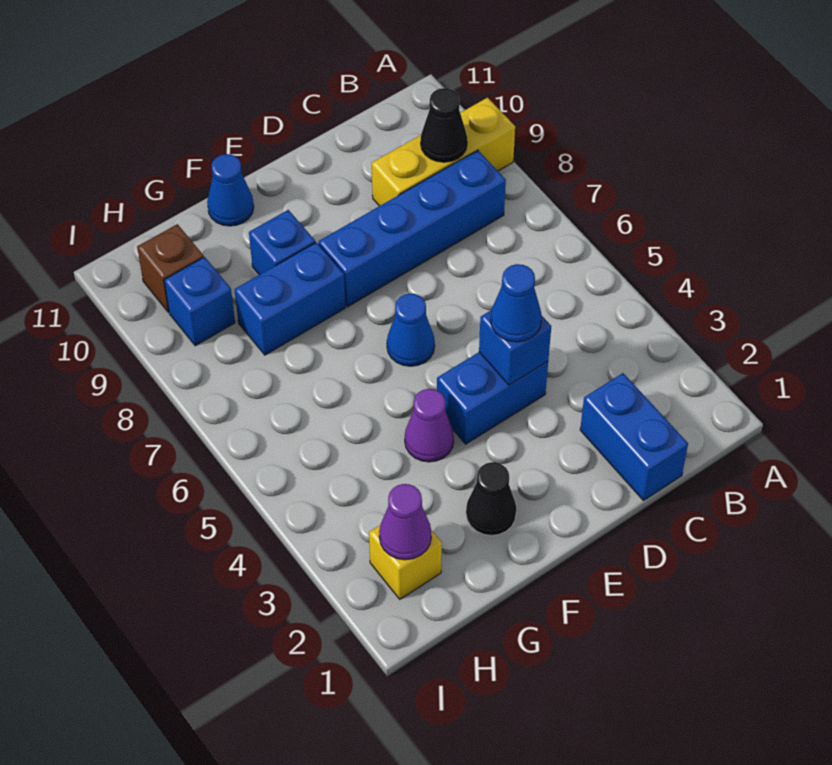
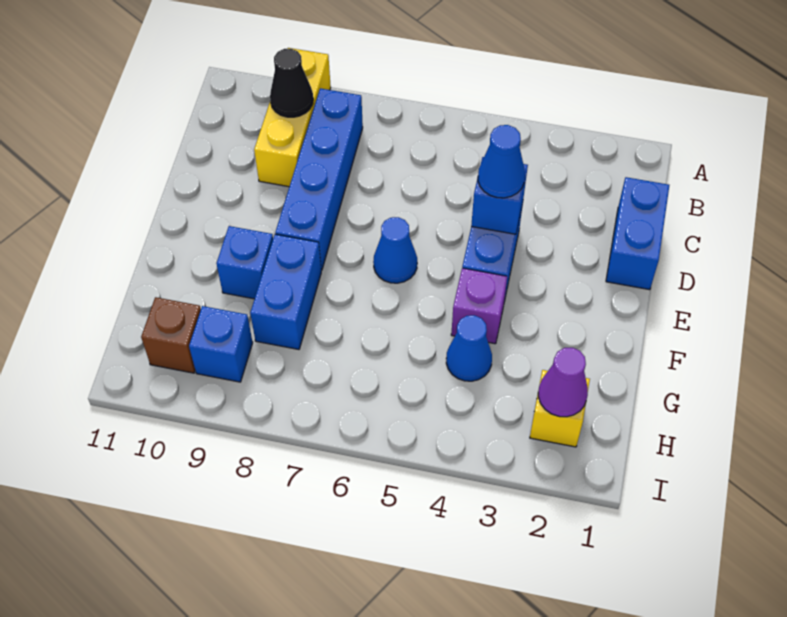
blue brick C1:C2 level 1 -> blue brick C1:D1 level 1
black cone F2 level 1 -> none
purple cone F4 level 1 -> purple brick F4 level 1
blue cone F11 level 1 -> blue cone G4 level 1

